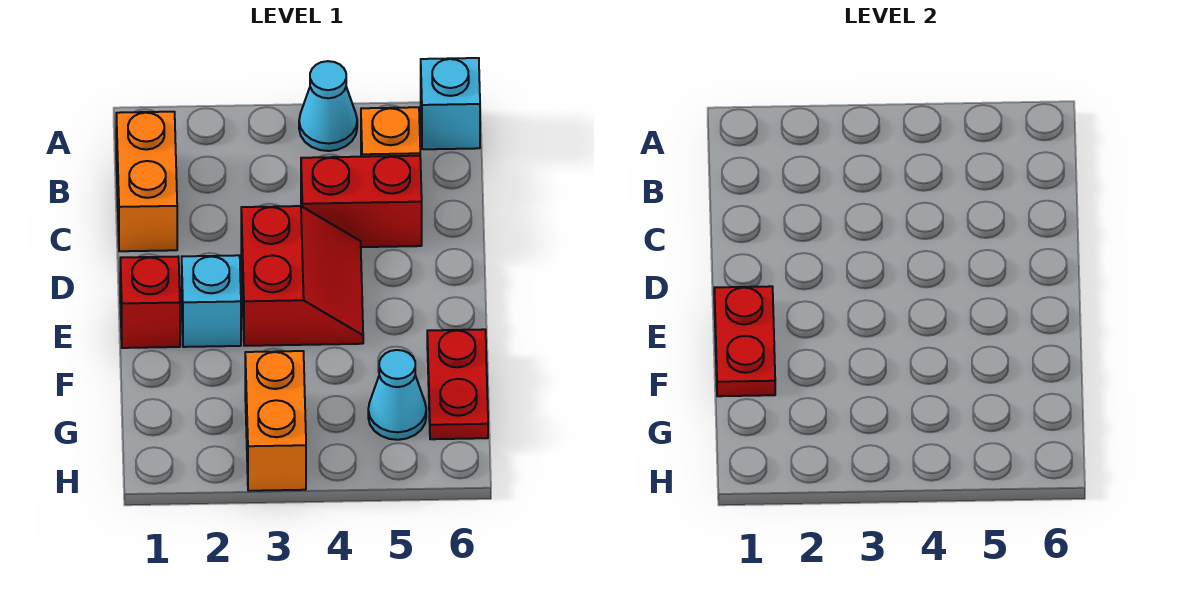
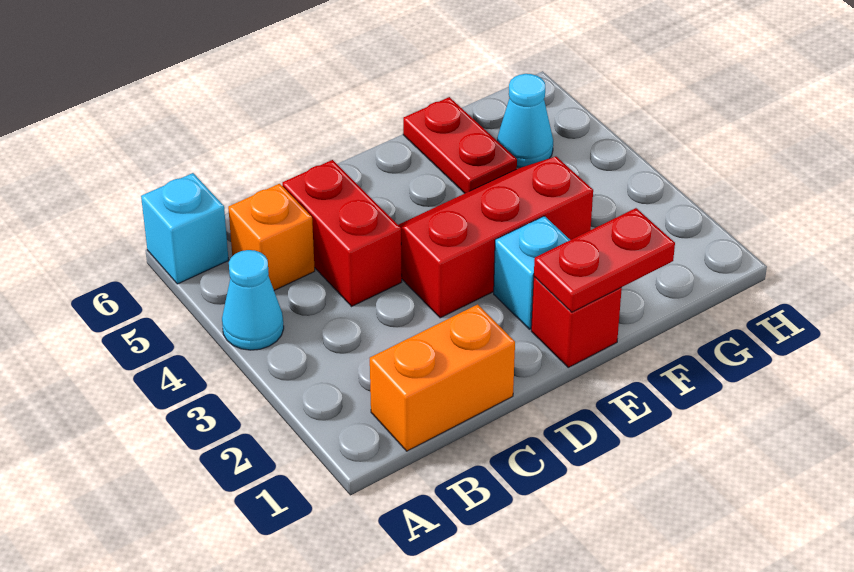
red slope D3:E4 level 1 top 3 -> red slope D3:F4 level 1 top 3
red plate F6:G6 level 1 -> red plate F5:F6 level 1
orange brick G3:H3 level 1 -> none

